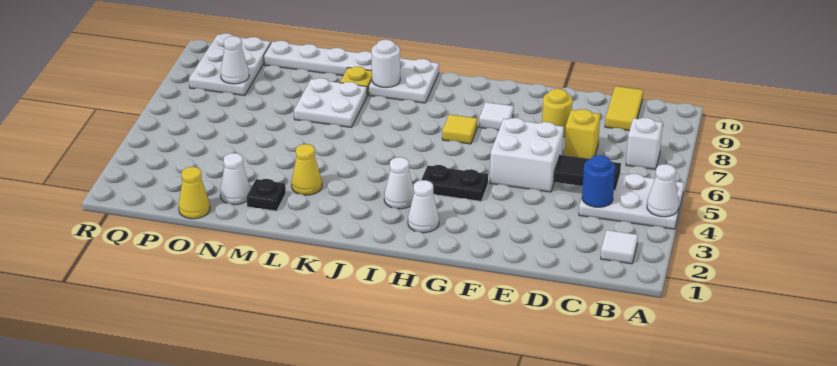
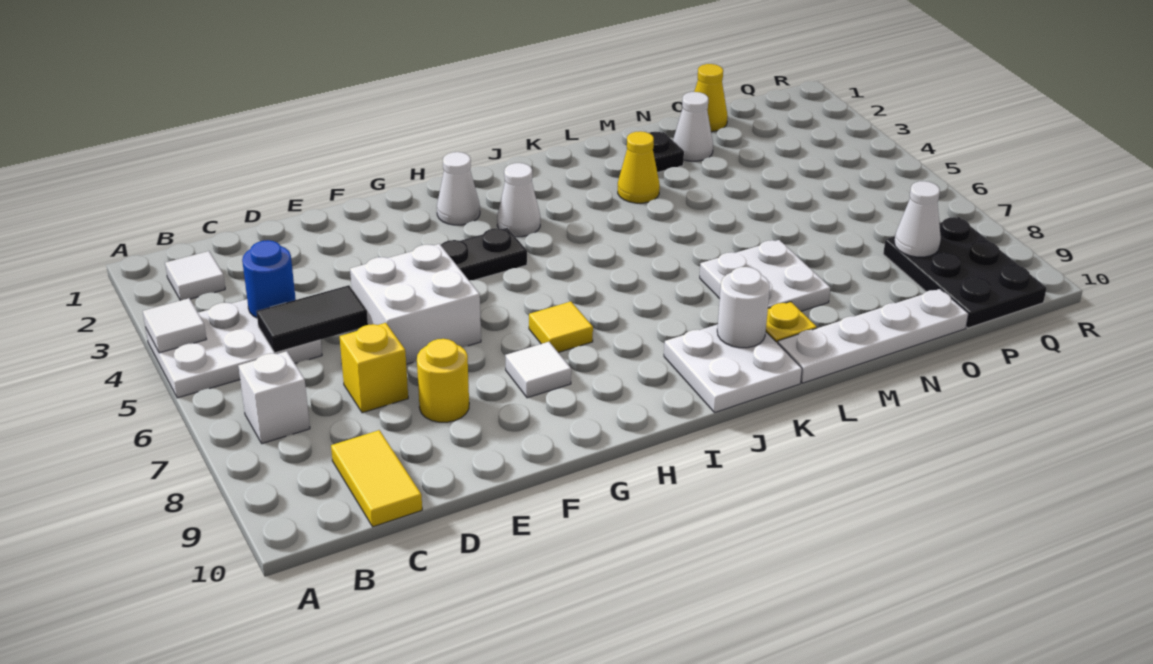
white cone A4 level 2 -> white tile A4 level 2
white plate P8:Q10 level 1 -> black plate P8:Q10 level 1

